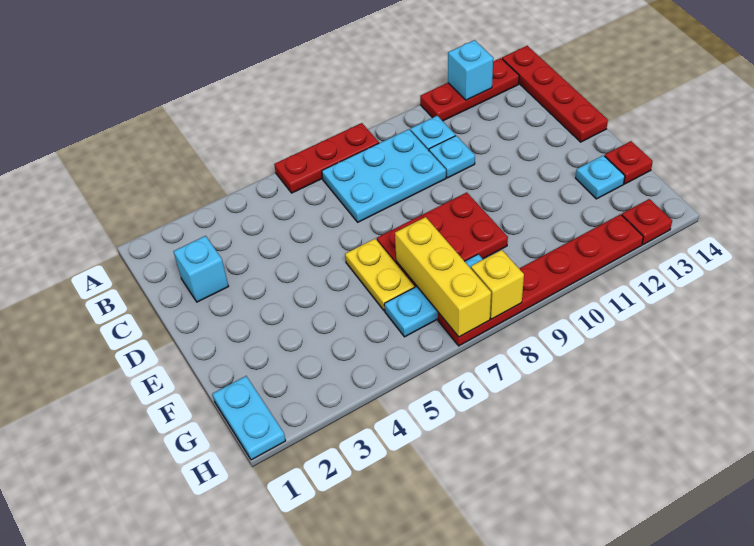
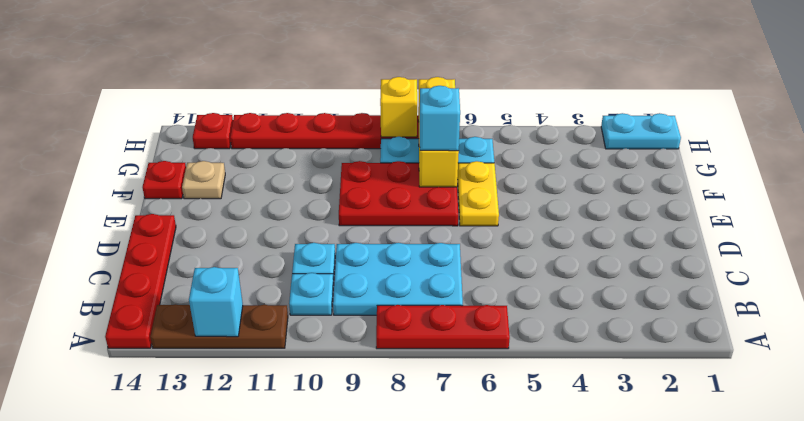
red plate A11:A13 level 1 -> brown plate A11:A13 level 1
cyan brick C2 level 1 -> cyan brick F7 level 3
cyan plate F13 level 1 -> tan plate F13 level 1
cyan plate G1:H1 level 1 -> cyan plate H1:H2 level 1

